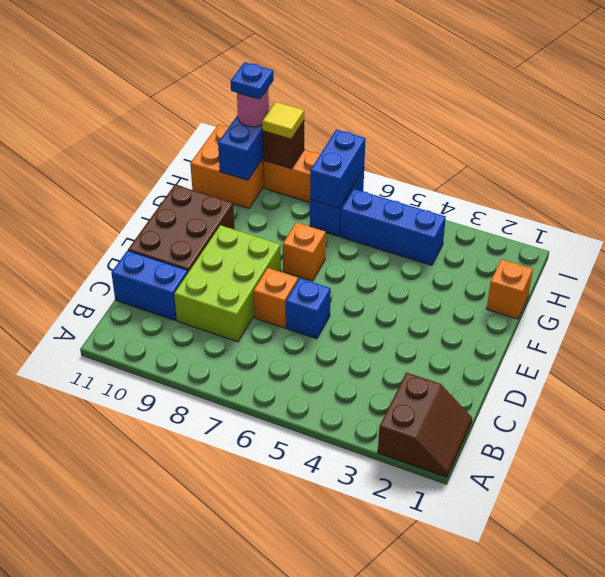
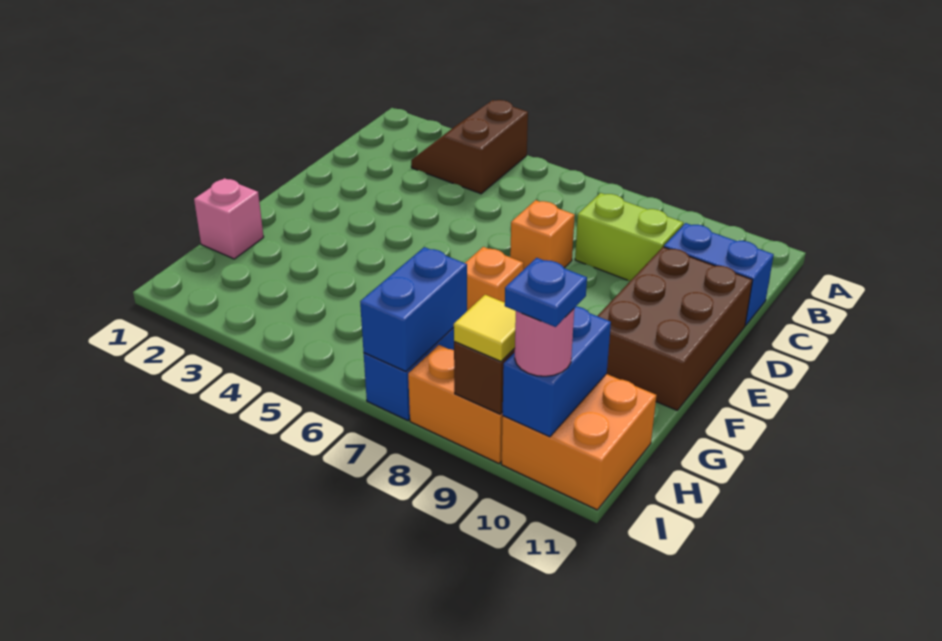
brown slope A1:B2 level 1 top 2 -> brown slope A3:B4 level 1 top 4
lime brick C8:E9 level 1 -> lime brick C8:C9 level 1
blue brick D6 level 1 -> none
orange brick G1 level 1 -> pink brick G1 level 1
blue brick H4:H6 level 1 -> none

